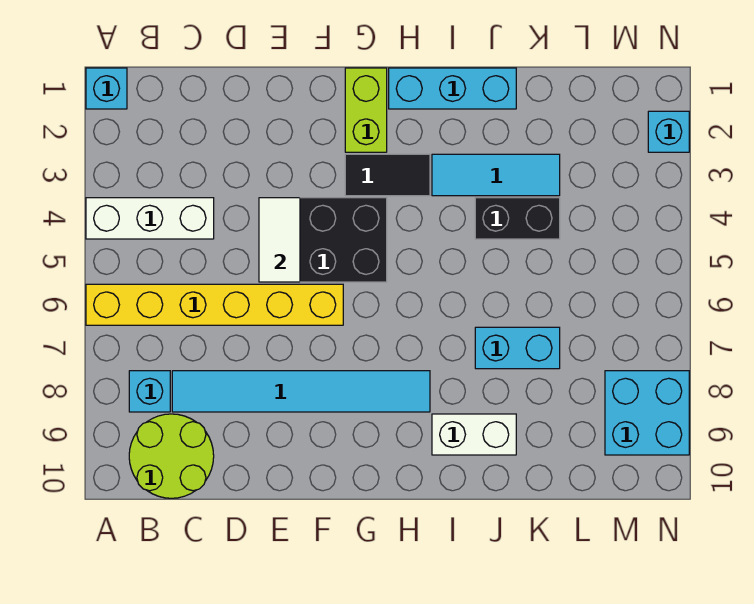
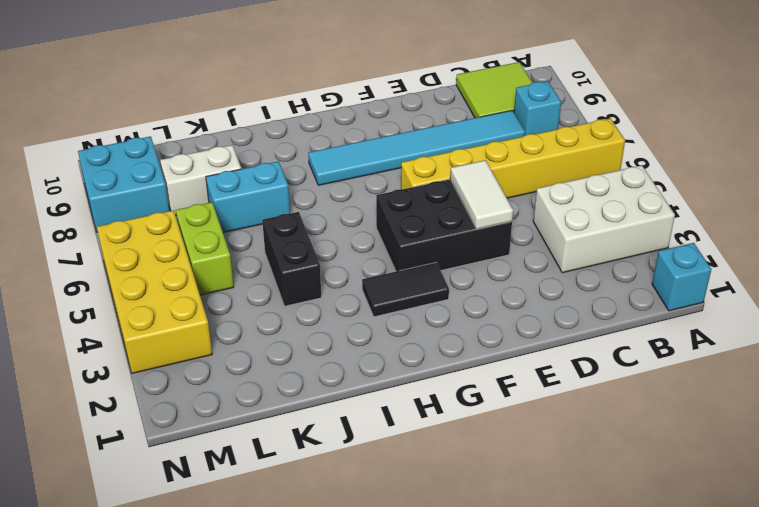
white brick A4:C4 level 1 -> white brick A3:C4 level 1
lime round brick B9:C10 level 1 -> lime tile B9:C10 level 1
lime brick G1:G2 level 1 -> lime brick L5:L6 level 1
cyan brick H1:J1 level 1 -> none
cyan tile I3:K3 level 1 -> none
white brick I9:J9 level 1 -> white brick K8:L8 level 1
black brick J4:K4 level 1 -> black brick J4:J5 level 1
none -> yellow brick M3:N6 level 1
cyan brick N2 level 1 -> none

